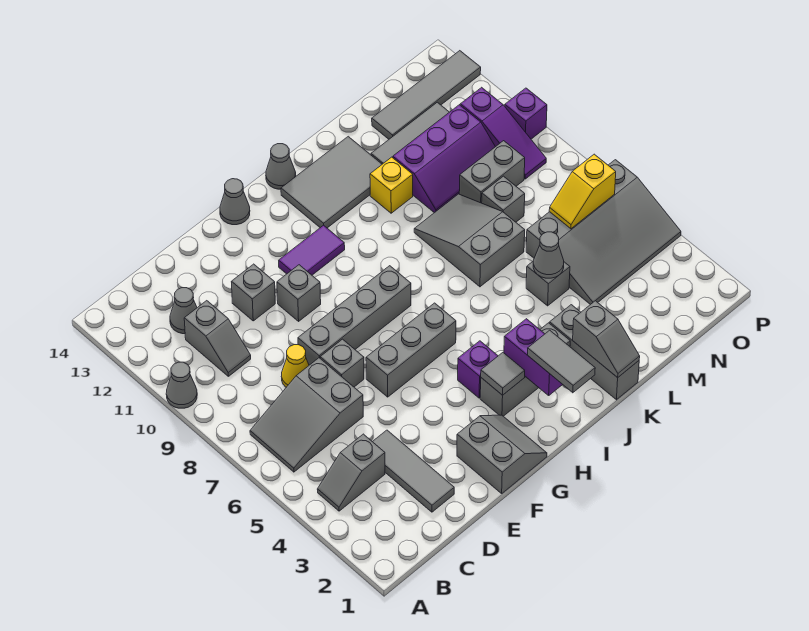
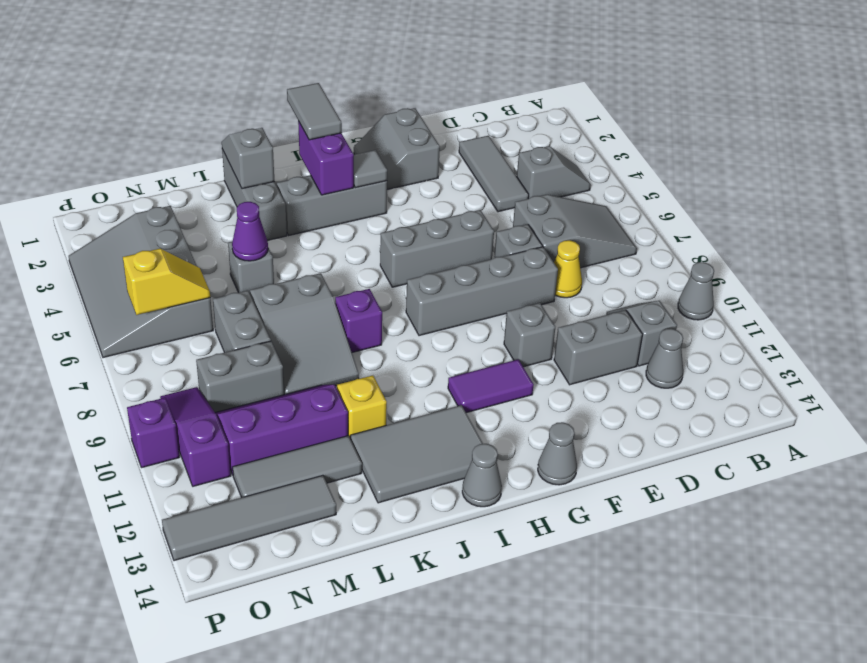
grey brick E11 level 1 -> grey brick D11:E11 level 1
purple brick H4 level 1 -> purple brick J8 level 1
grey cone L5 level 2 -> purple cone L5 level 2
grey slope M4:P6 level 1 top 6 -> grey slope N3:P6 level 1 top N
grey brick M8 level 1 -> grey brick M7:M8 level 1

